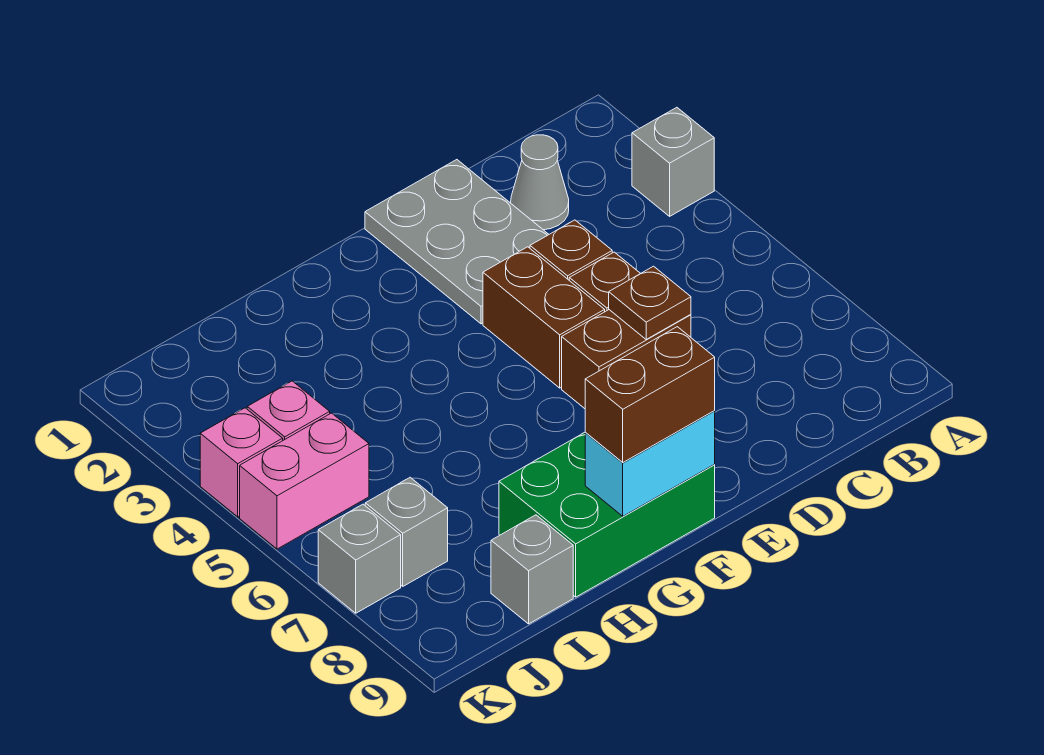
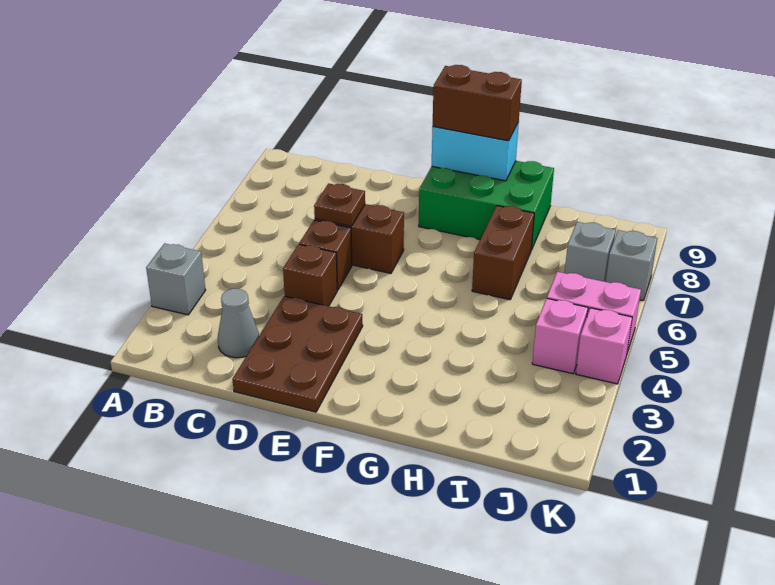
grey plate D1:E3 level 1 -> brown plate D1:E3 level 1
brown brick E4:E5 level 1 -> brown brick H6:H7 level 1
grey brick I9 level 1 -> none

